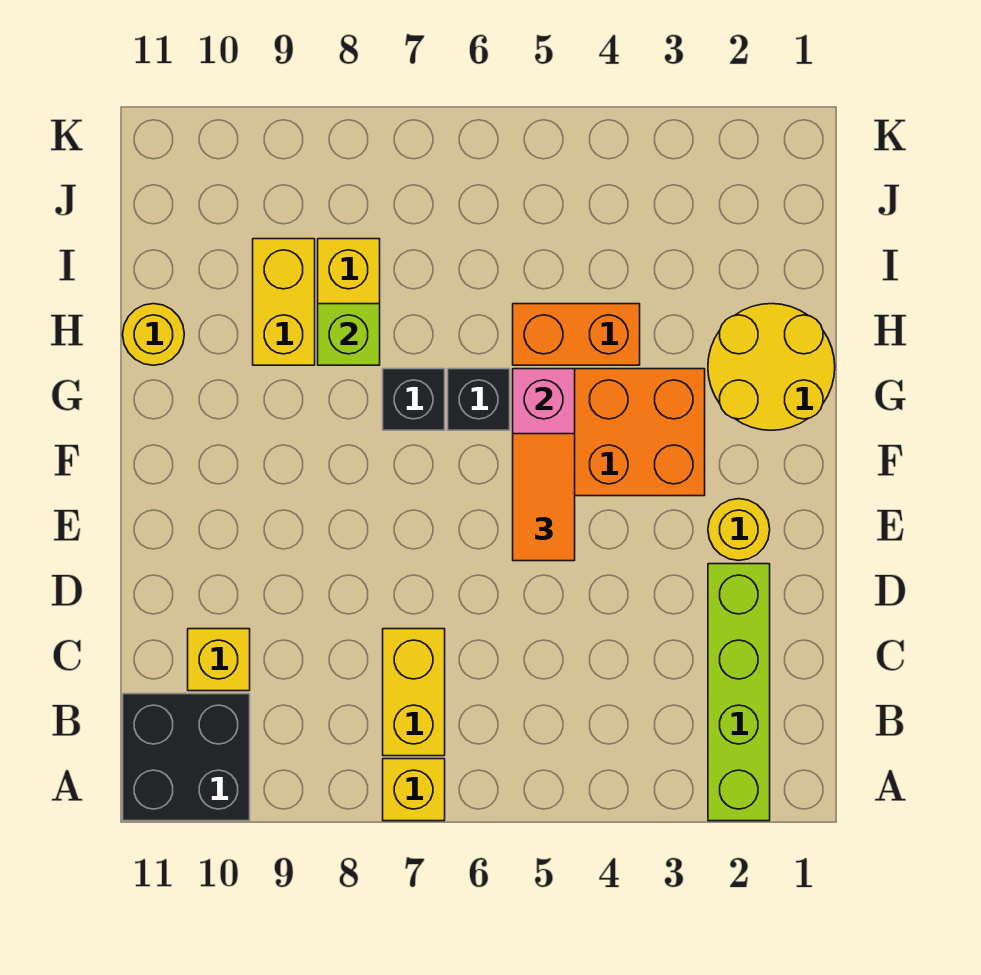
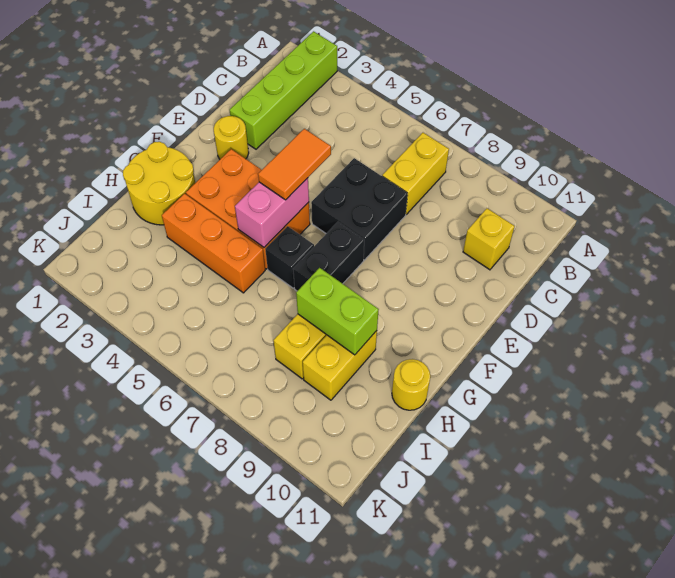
yellow brick A7 level 1 -> none
black brick A10:B11 level 1 -> black brick D6:E7 level 1
black brick G7 level 1 -> black brick F7:G7 level 1
orange brick H4:H5 level 1 -> orange brick H3:H5 level 1
lime brick H8 level 2 -> lime brick H8:H9 level 2

